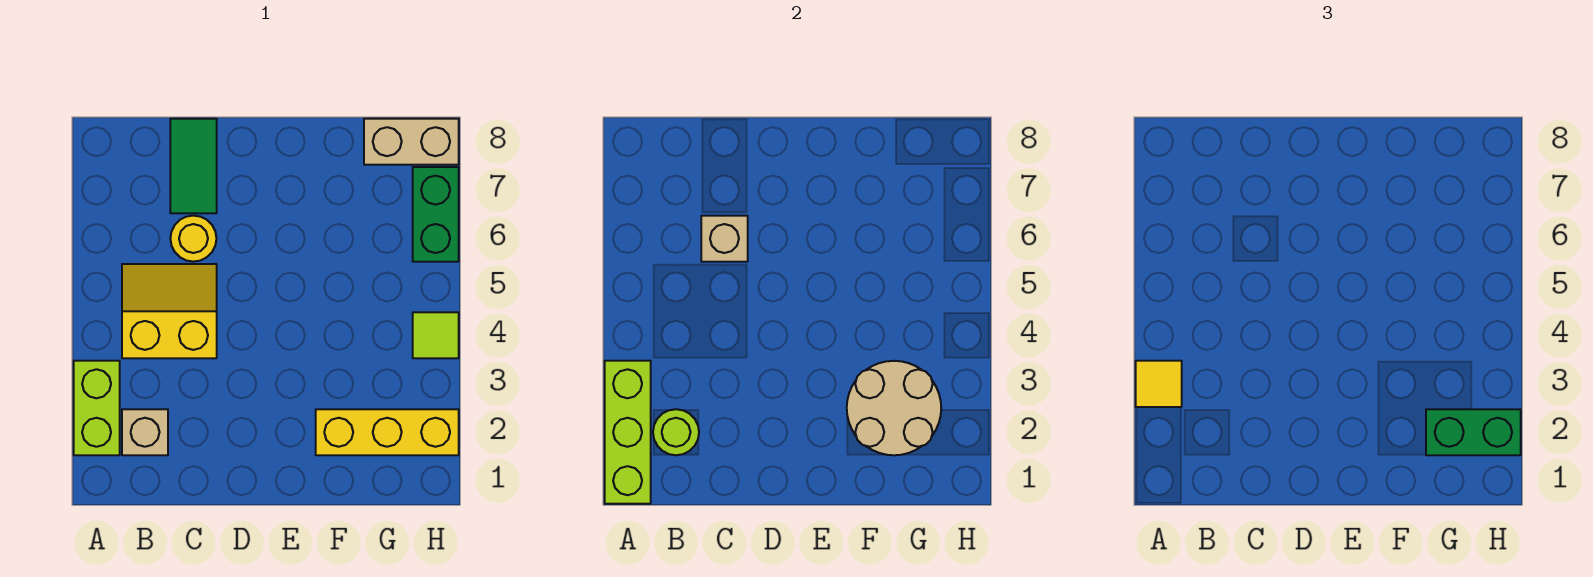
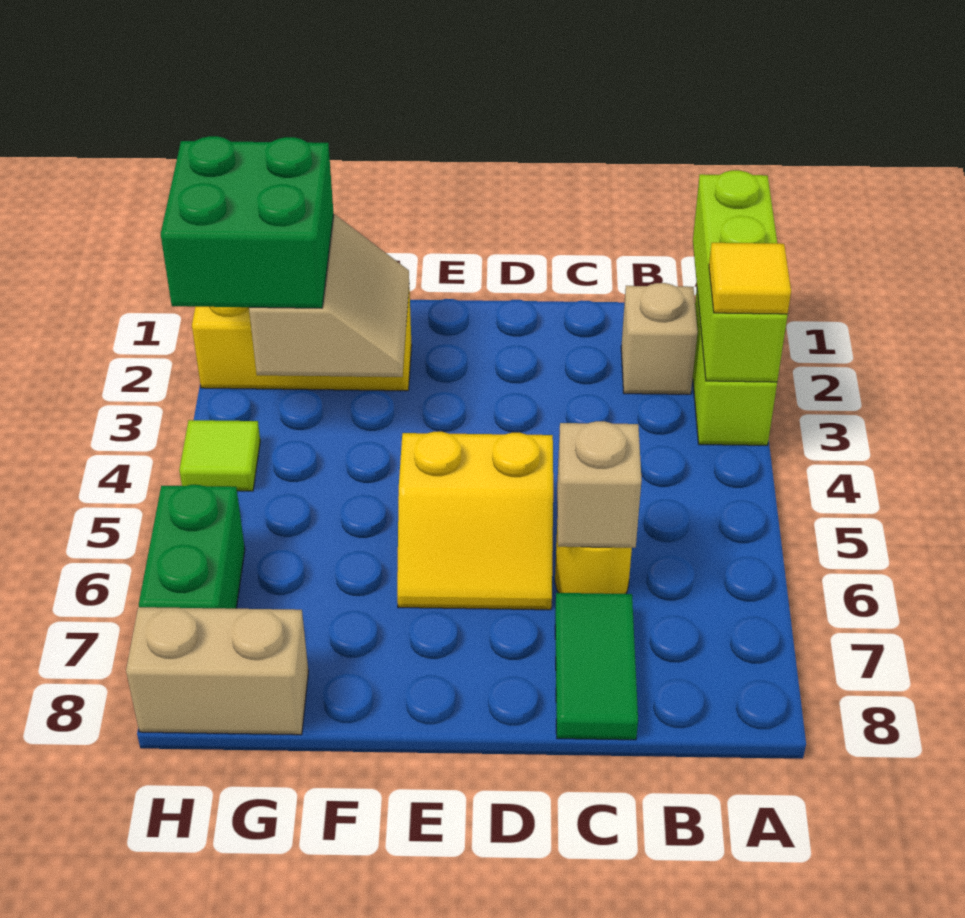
lime round brick B2 level 2 -> none
yellow slope B4:C5 level 1 top 4 -> yellow slope D5:E6 level 1 top 5
tan round brick F2:G3 level 2 -> tan slope F2:G3 level 2 top G
green brick G2:H2 level 3 -> green brick G2:H3 level 3

